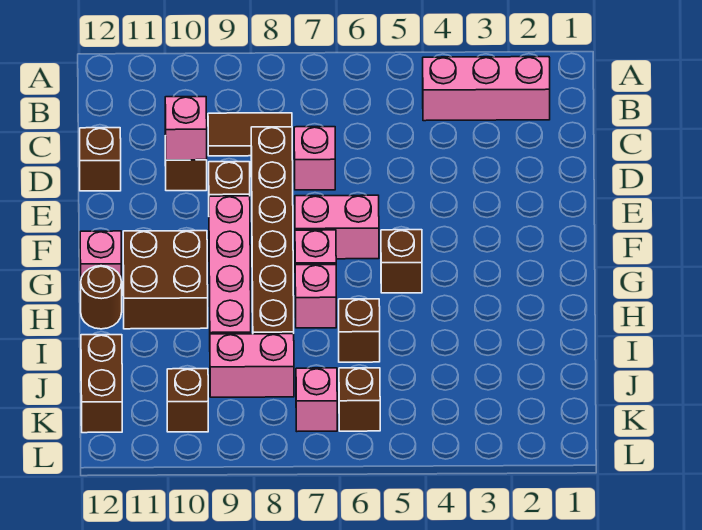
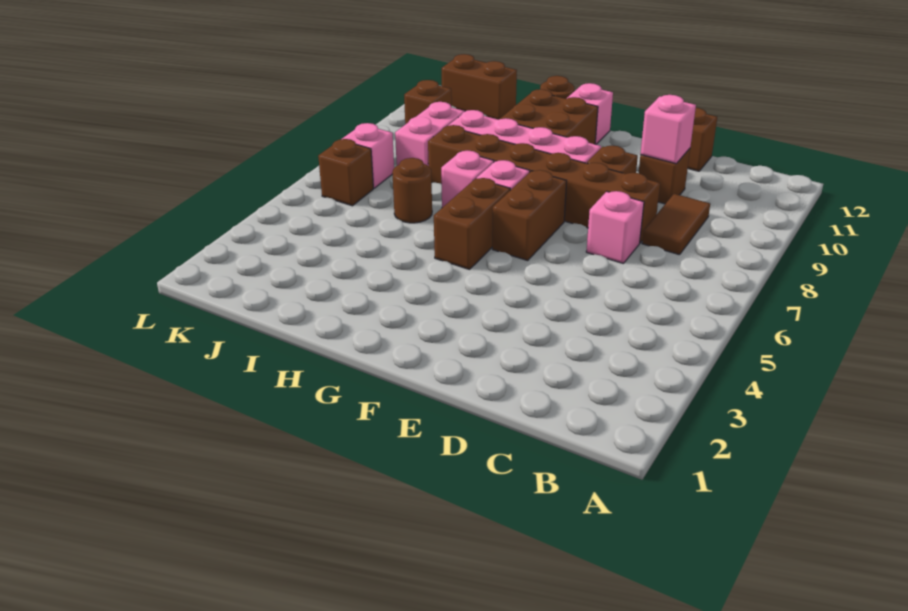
pink brick B2:B4 level 1 -> none
pink brick F6:F7 level 1 -> brown brick F6:F7 level 1
brown brick G5 level 1 -> brown brick G5:G6 level 1
brown brick I6 level 1 -> brown round brick I6 level 1

